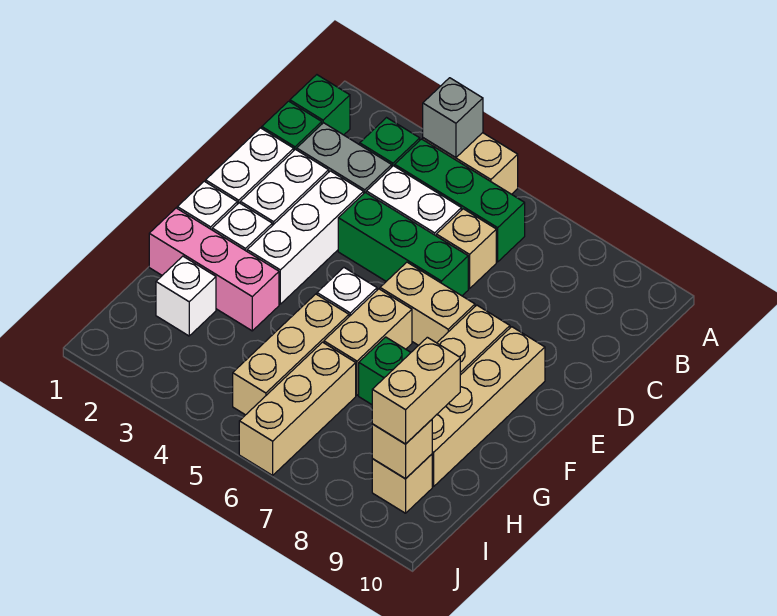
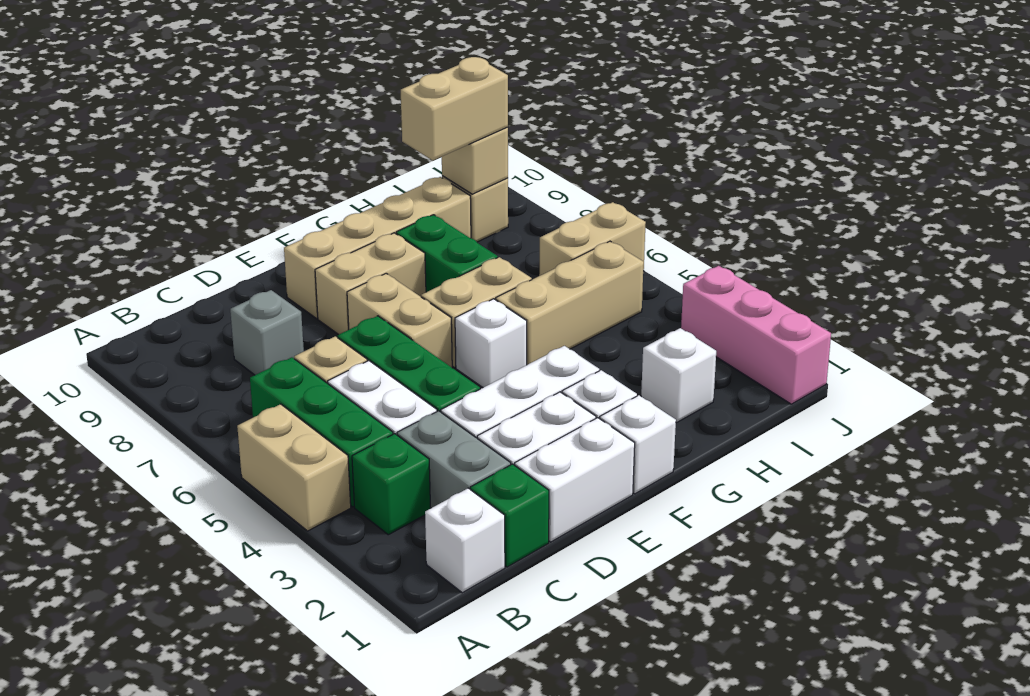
grey brick A4 level 2 -> grey brick C8 level 1
green brick B1 level 1 -> white brick B1 level 1
pink brick G1:G3 level 1 -> pink brick J1:J3 level 1
tan brick H6:J6 level 1 -> tan brick I6:J6 level 1

